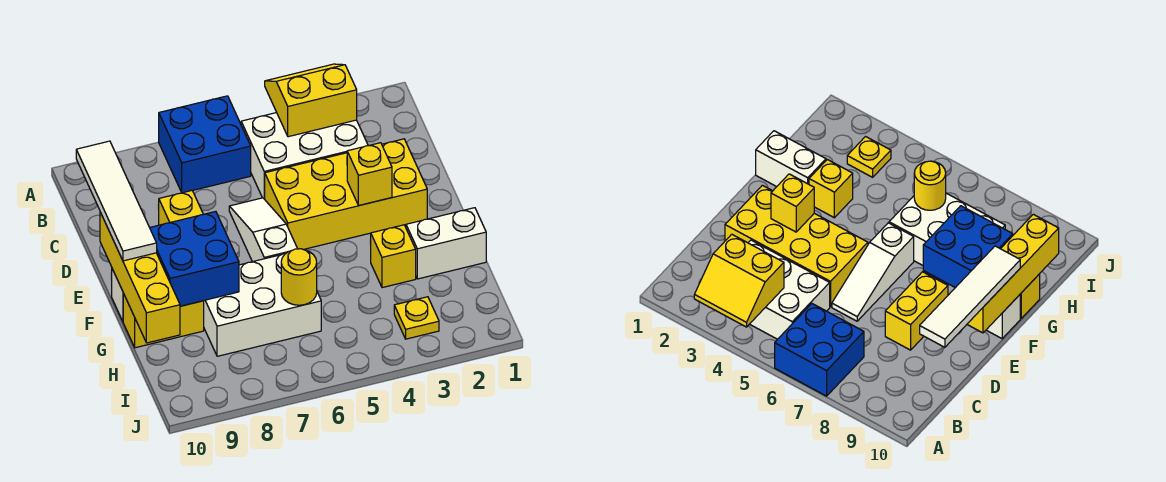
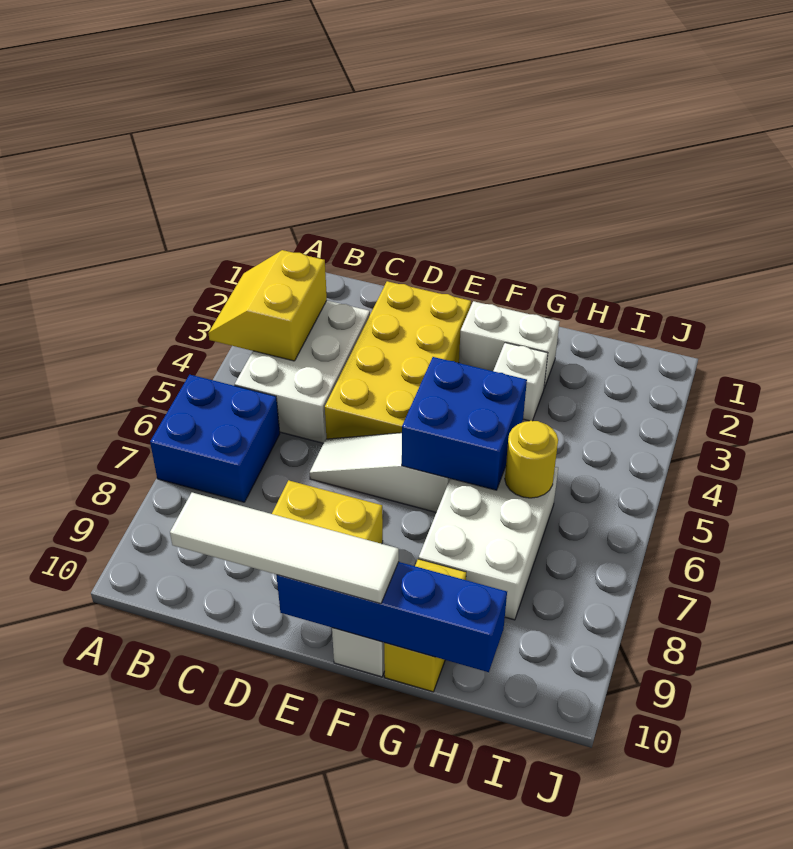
yellow brick E3 level 2 -> none
yellow brick E10:H10 level 2 -> blue brick E10:H10 level 2
blue brick F8:G9 level 2 -> blue brick F5:G6 level 2
white brick G1:G2 level 1 -> white brick F2:G2 level 1
yellow brick G3 level 1 -> white brick G3 level 1
yellow plate I3 level 1 -> none

